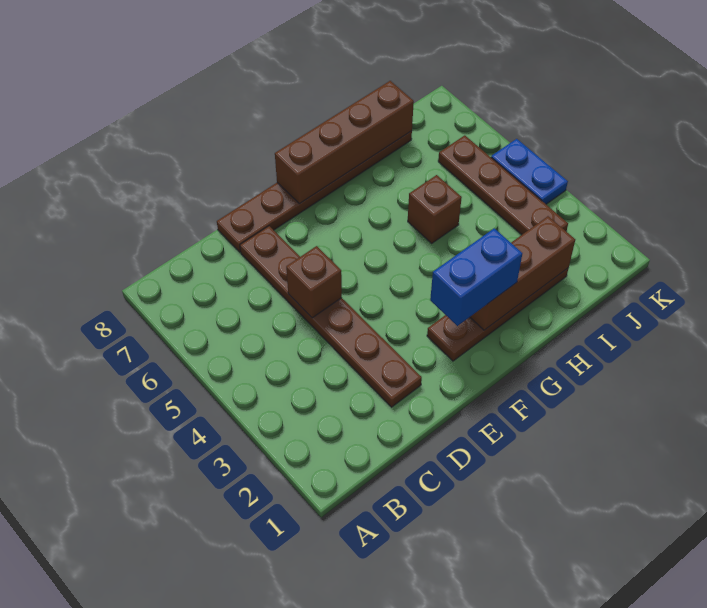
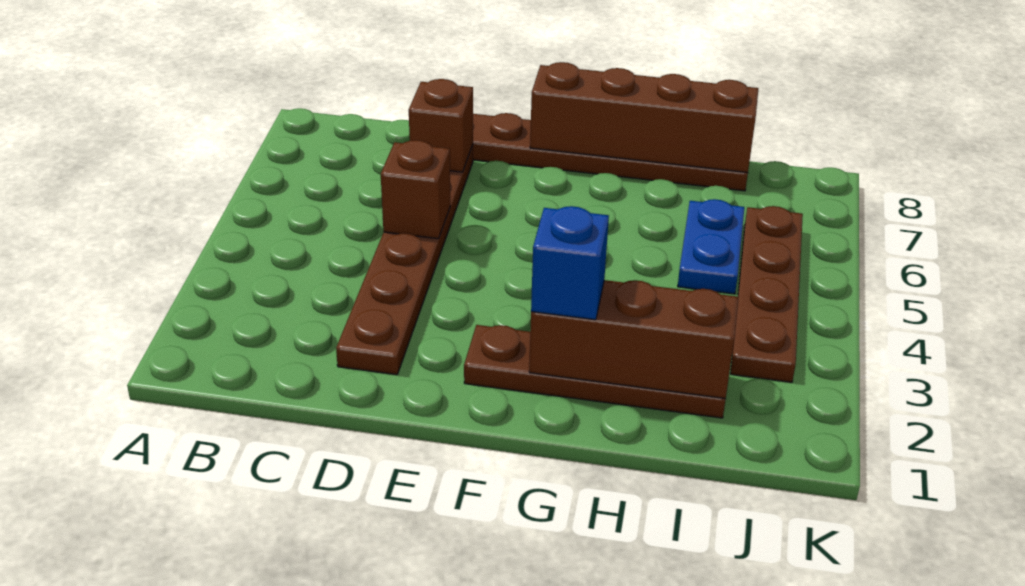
blue brick F2:G2 level 3 -> blue brick G2 level 3
brown brick H5 level 1 -> brown brick D7 level 2
blue plate K4:K5 level 1 -> blue plate I5:I6 level 1

